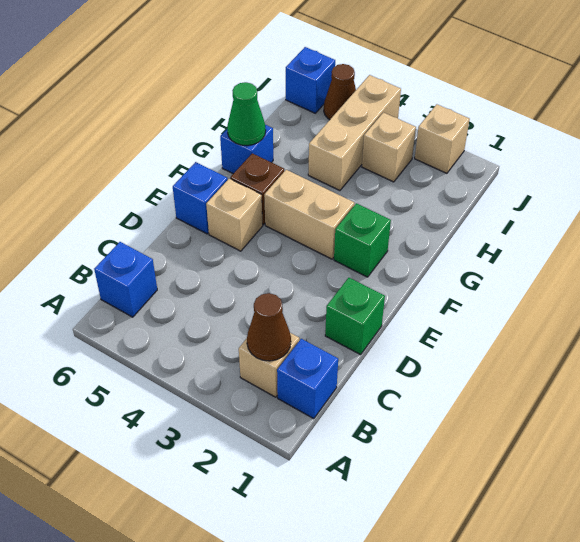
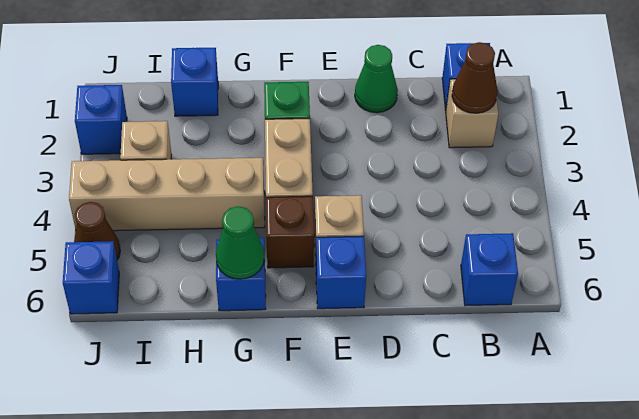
green brick D1 level 1 -> green cone D1 level 1
none -> blue brick H1 level 1
tan brick H4:J4 level 1 -> tan brick G4:J4 level 1
tan brick J2 level 1 -> blue brick J2 level 1

